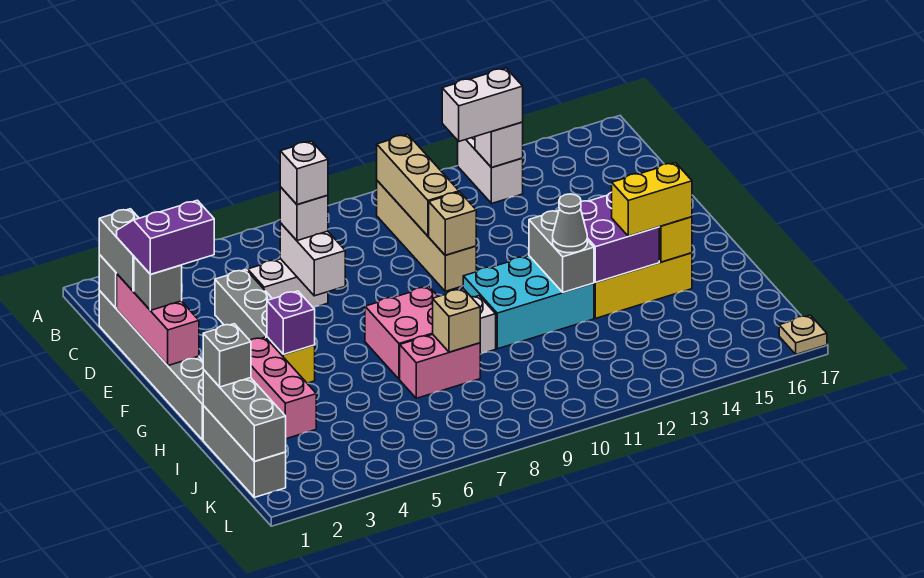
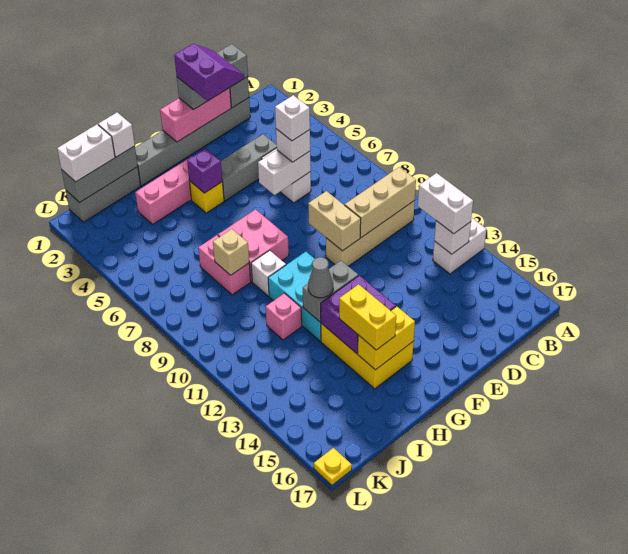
tan brick E10 level 2 -> tan brick E9:E10 level 2
grey brick I1 level 3 -> white brick I1 level 3
none -> pink brick I11 level 1
none -> white brick J1:K1 level 3
tan plate L17 level 1 -> yellow plate L17 level 1

